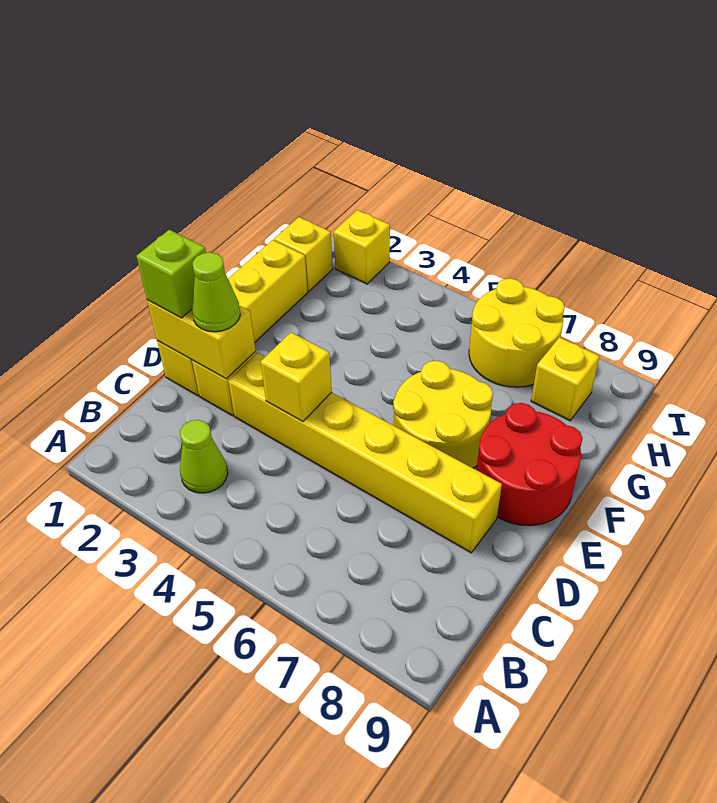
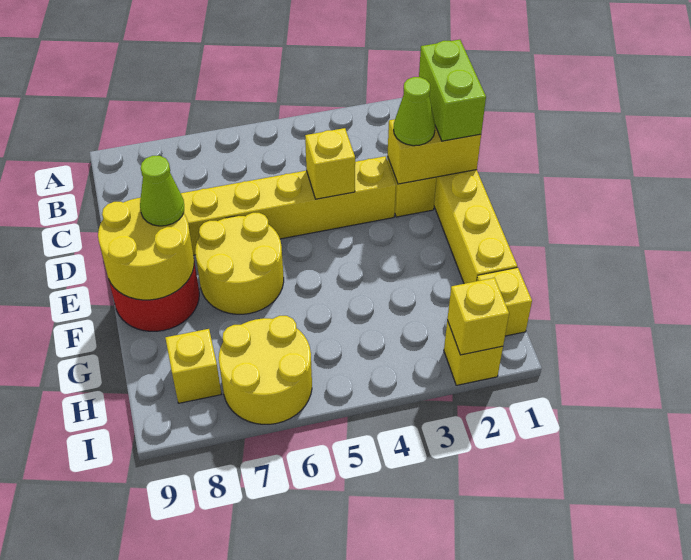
lime cone B3 level 1 -> lime cone E8 level 3
lime brick D1 level 3 -> lime brick C1:D1 level 3
none -> yellow round brick E8:F9 level 2
none -> yellow brick I2 level 2

